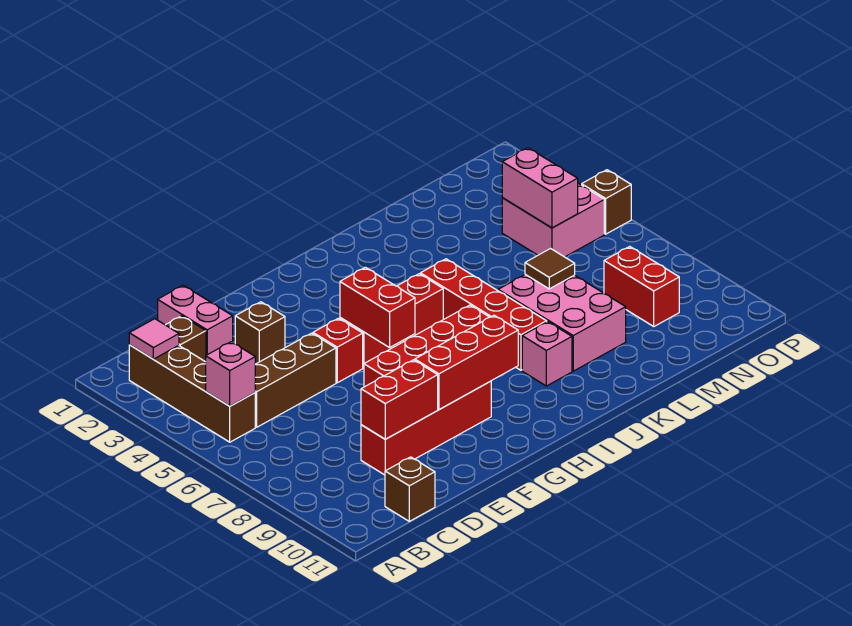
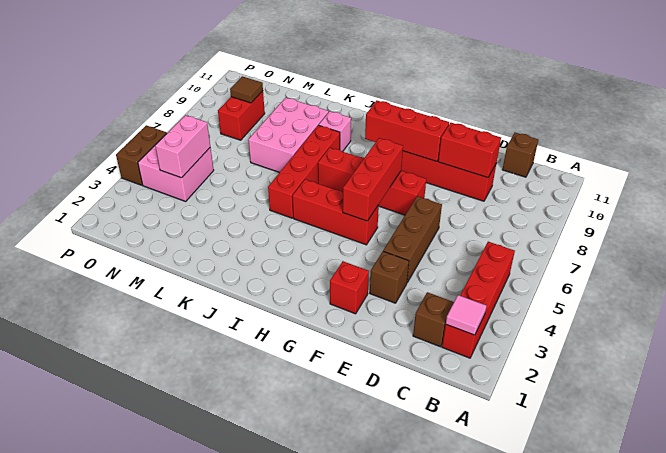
brown brick B2:B5 level 1 -> red brick B2:B5 level 1
pink brick B5 level 2 -> none
brown brick C5:E5 level 1 -> brown brick E4:E6 level 1
pink brick D1:D2 level 1 -> none
red brick F5 level 1 -> red brick F2 level 1
red brick G5:G6 level 2 -> red brick G5:G7 level 2
brown tile L7 level 2 -> brown tile N9 level 2
brown brick P5 level 1 -> brown brick P4:P5 level 1

